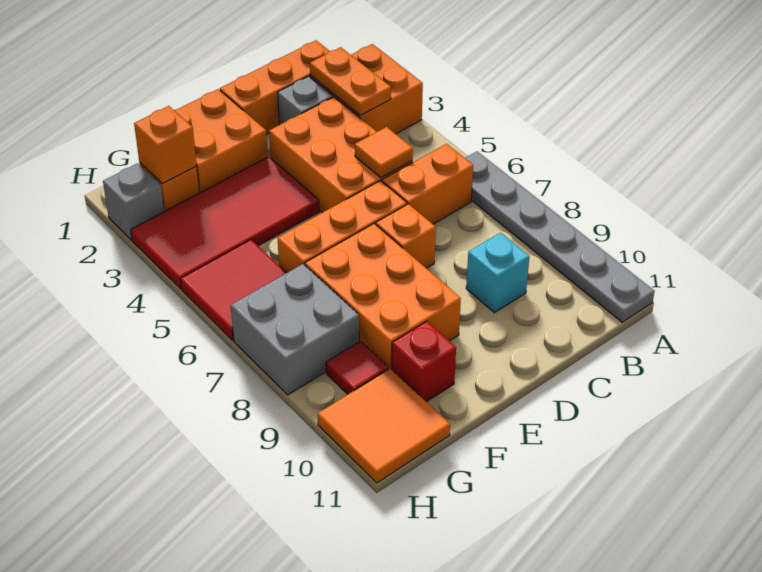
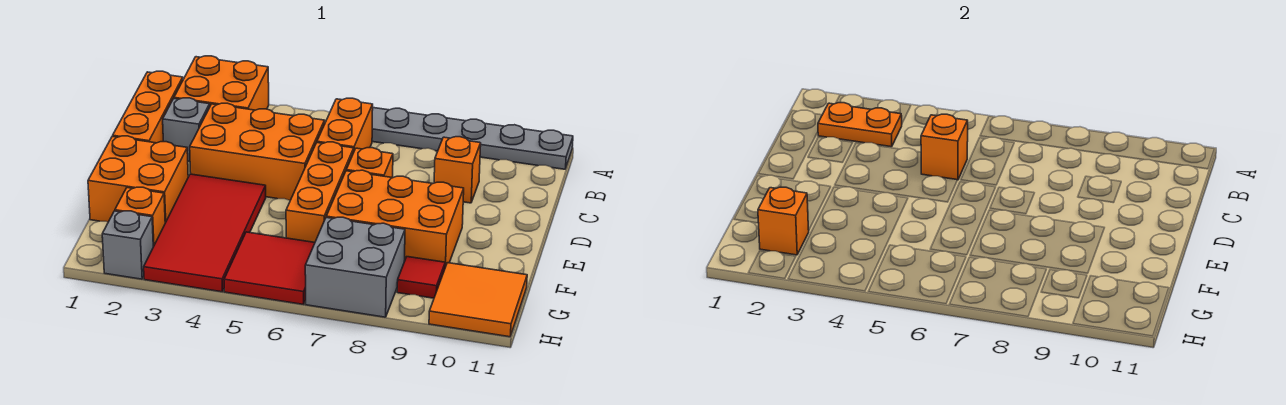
orange tile C5 level 2 -> orange brick C5 level 2
cyan brick C9 level 1 -> orange brick C9 level 1
red brick F10 level 1 -> none

